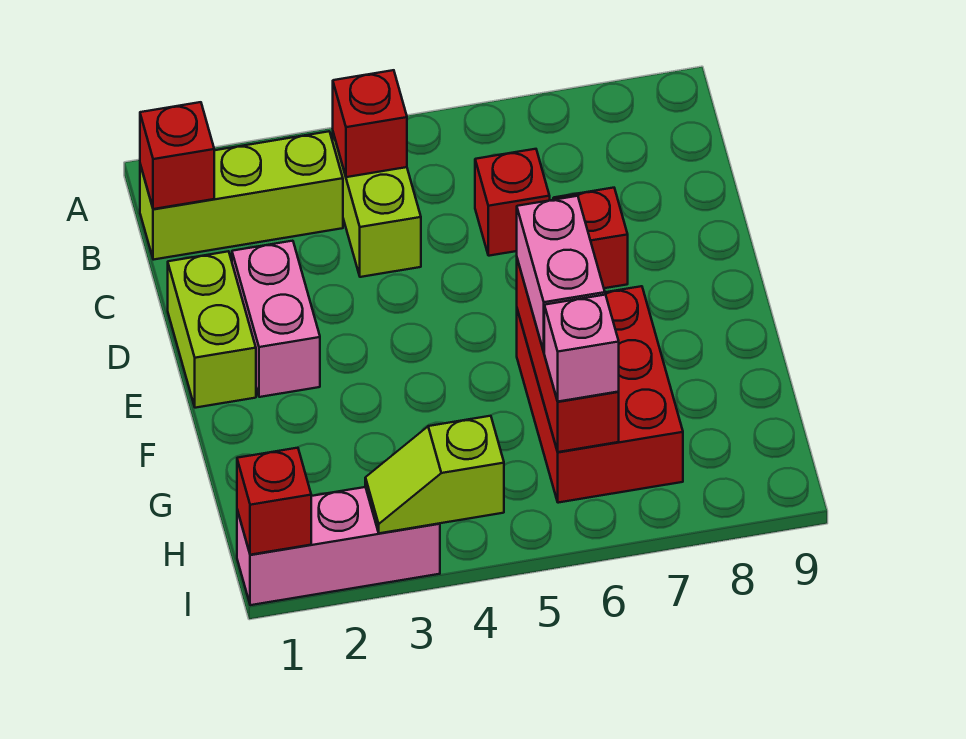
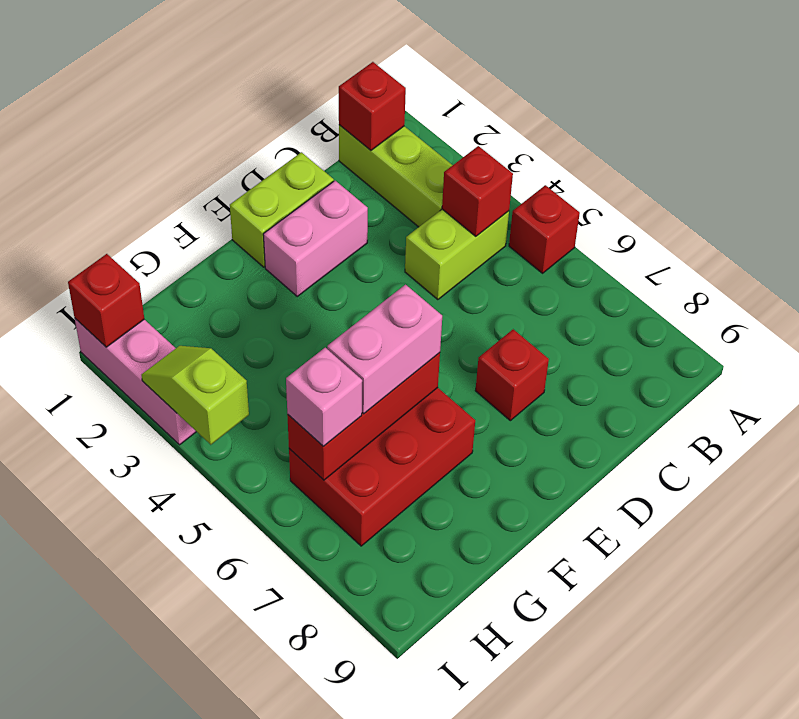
red brick C6 level 1 -> red brick A5 level 1

